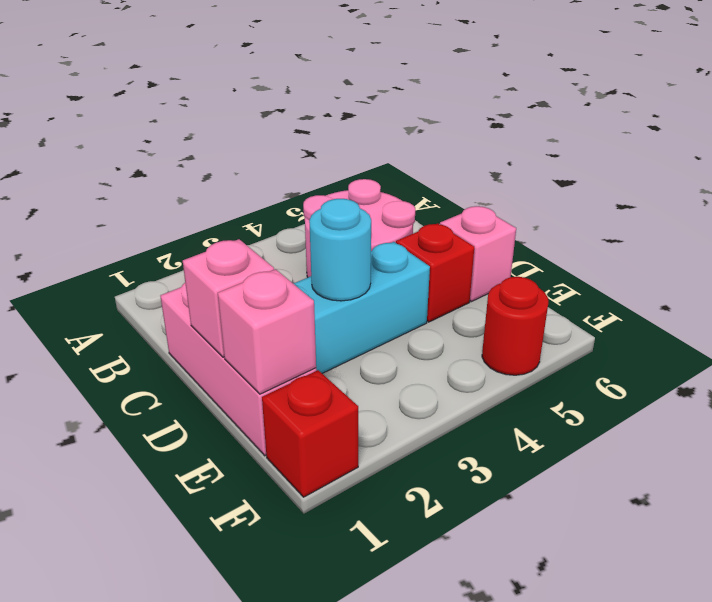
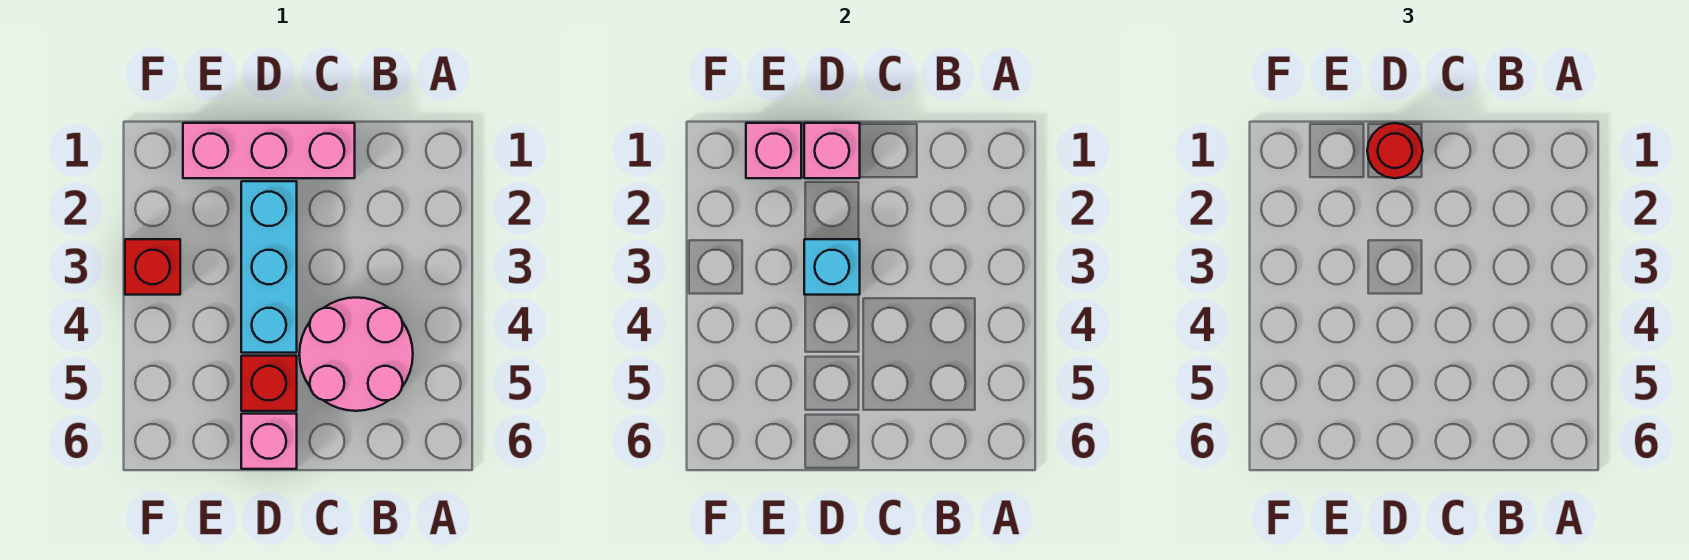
cyan round brick D3 level 2 -> cyan brick D3 level 2
red brick F1 level 1 -> red brick F3 level 1
red round brick F5 level 1 -> red round brick D1 level 3

